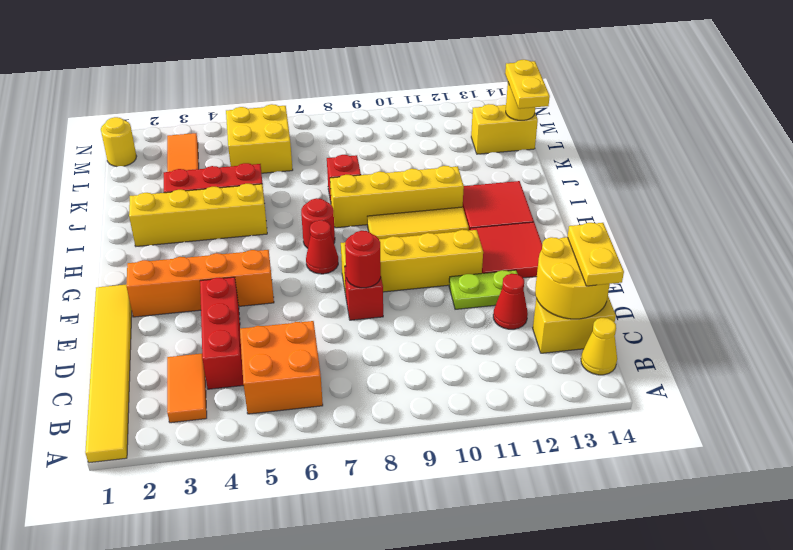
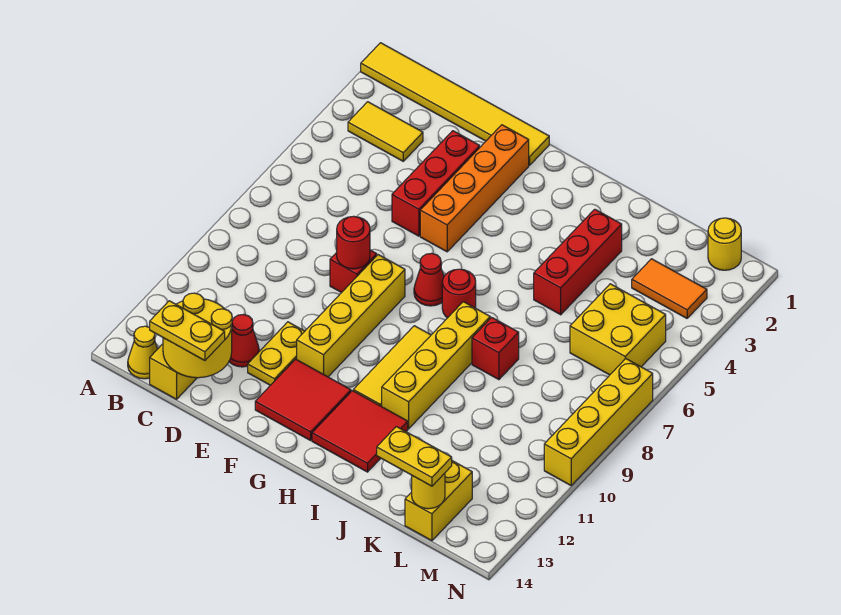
orange tile B3:C3 level 1 -> yellow tile B3:C3 level 1
orange brick B5:C6 level 1 -> none
red brick C4:E4 level 1 -> red brick E3:E5 level 1
lime plate E11:E12 level 1 -> yellow plate E11:E12 level 1
yellow brick I2:I5 level 1 -> yellow brick N7:N10 level 1

